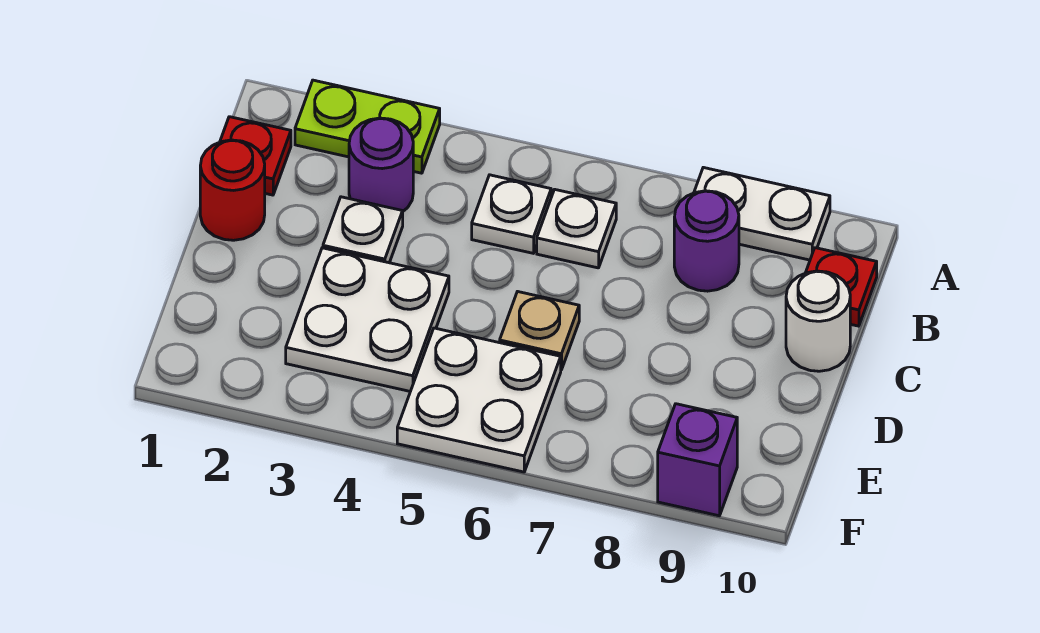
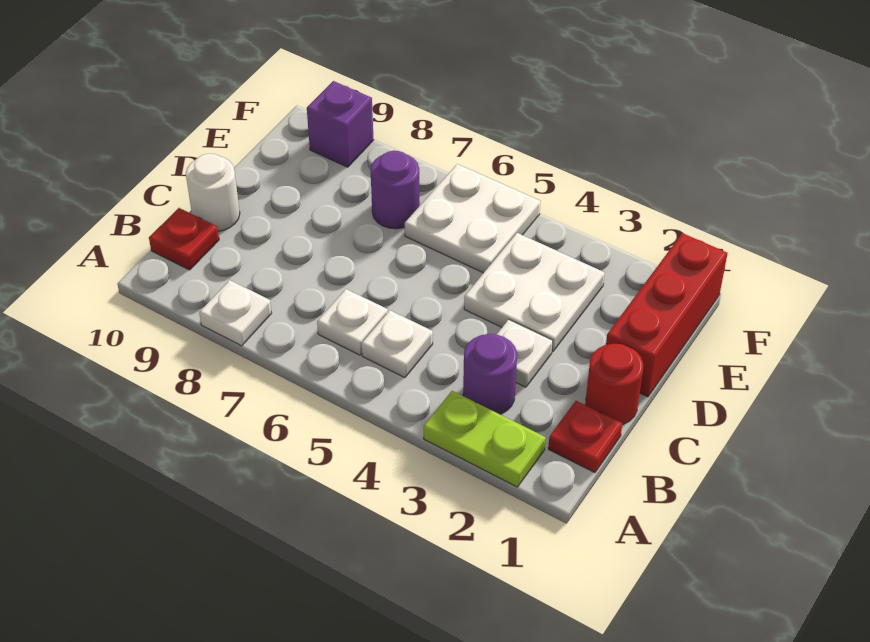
white plate A8:A9 level 1 -> white plate A8 level 1
purple round brick B8 level 1 -> purple round brick E7 level 1
none -> red brick D1:F1 level 1
tan plate D6 level 1 -> none

